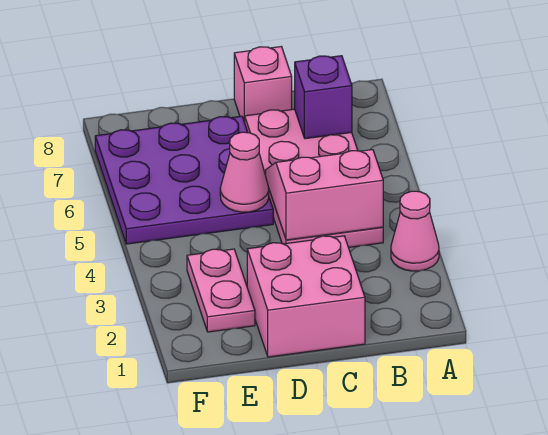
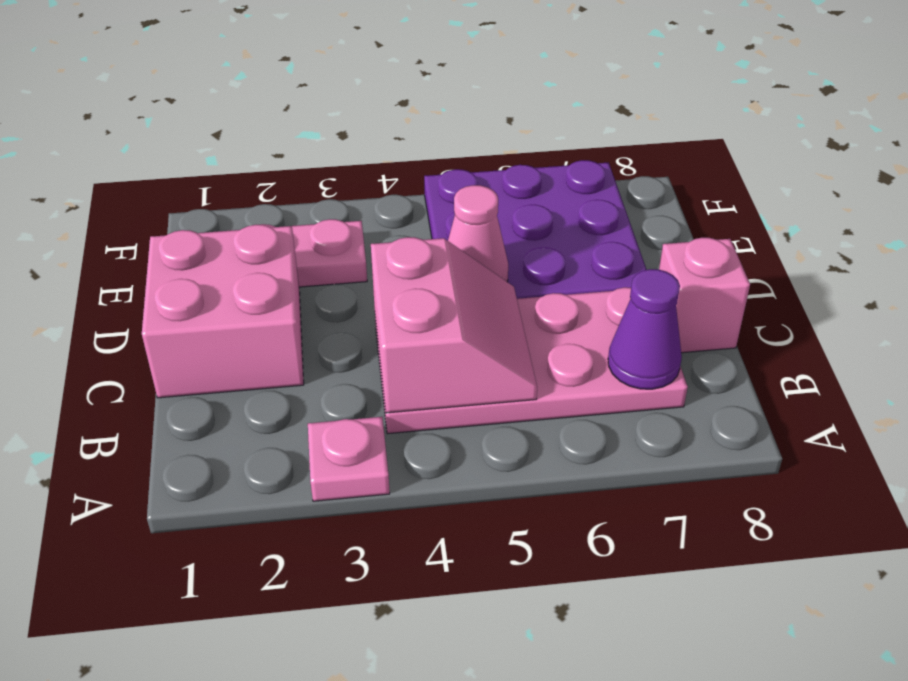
pink cone A3 level 1 -> pink plate A3 level 1
purple brick B7 level 2 -> purple cone B7 level 2

